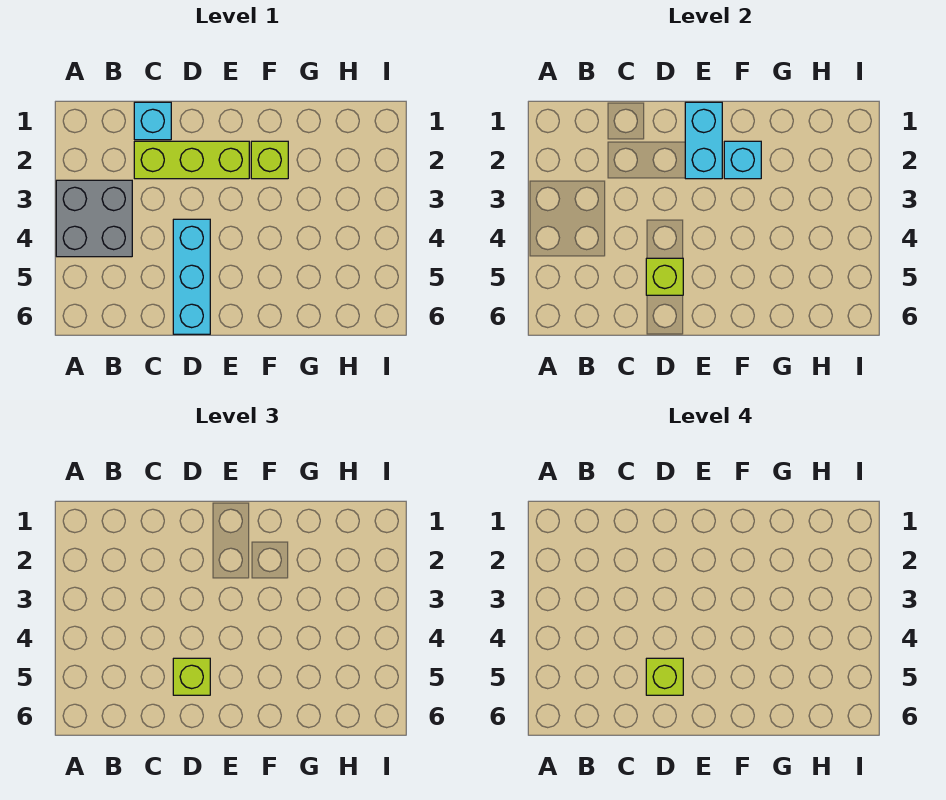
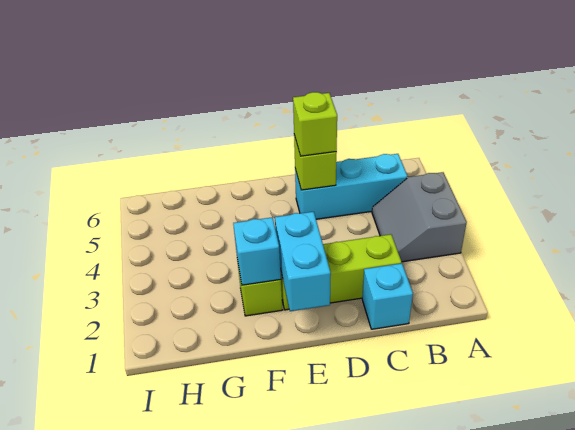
grey brick A3:B4 level 1 -> grey slope A3:B4 level 1 top A
cyan brick D4:D6 level 1 -> cyan brick B5:D5 level 1
lime brick D5 level 4 -> none

